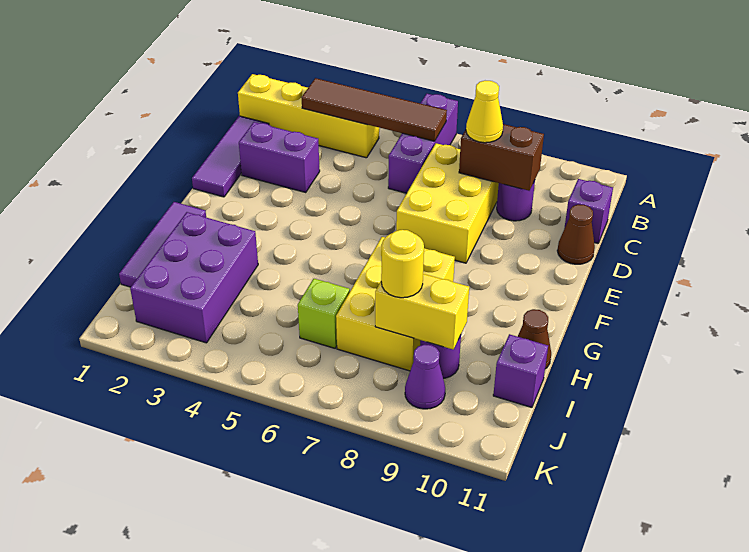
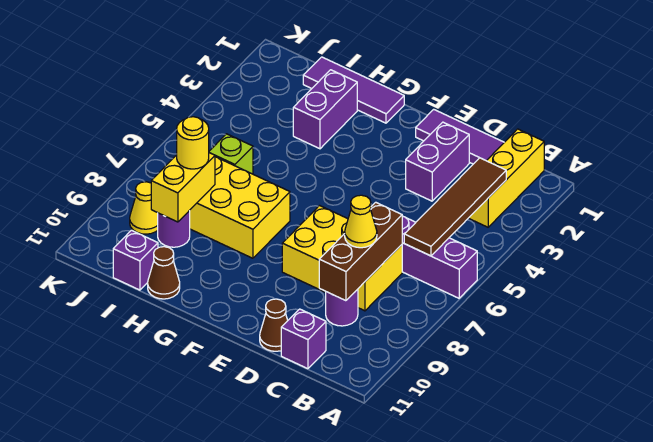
yellow brick B1:B4 level 1 -> yellow brick B1:B3 level 1
brown brick C8:C9 level 2 -> brown brick C7:C9 level 2
purple brick H2:J3 level 1 -> purple brick H2:H3 level 1
purple cone J9 level 1 -> yellow cone J9 level 1

